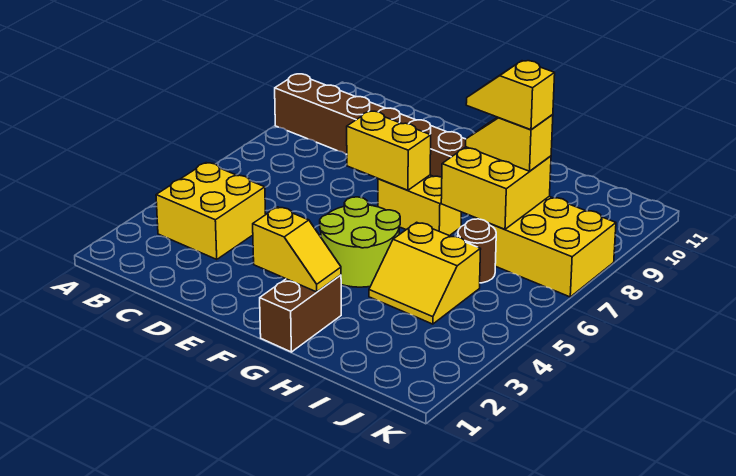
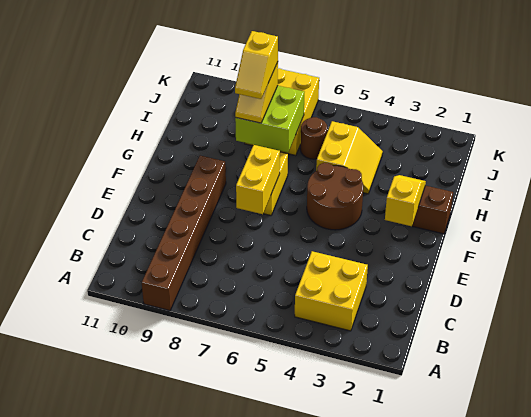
lime round brick F4:G5 level 1 -> brown round brick F4:G5 level 1
yellow brick H7:I8 level 2 -> lime brick H7:I8 level 2

